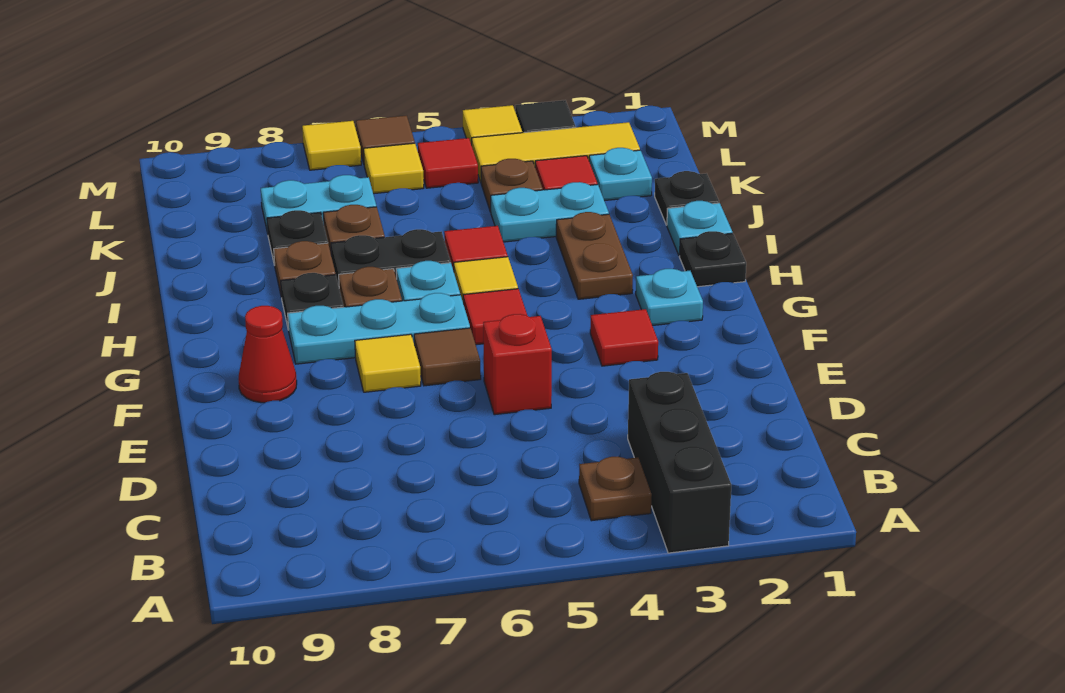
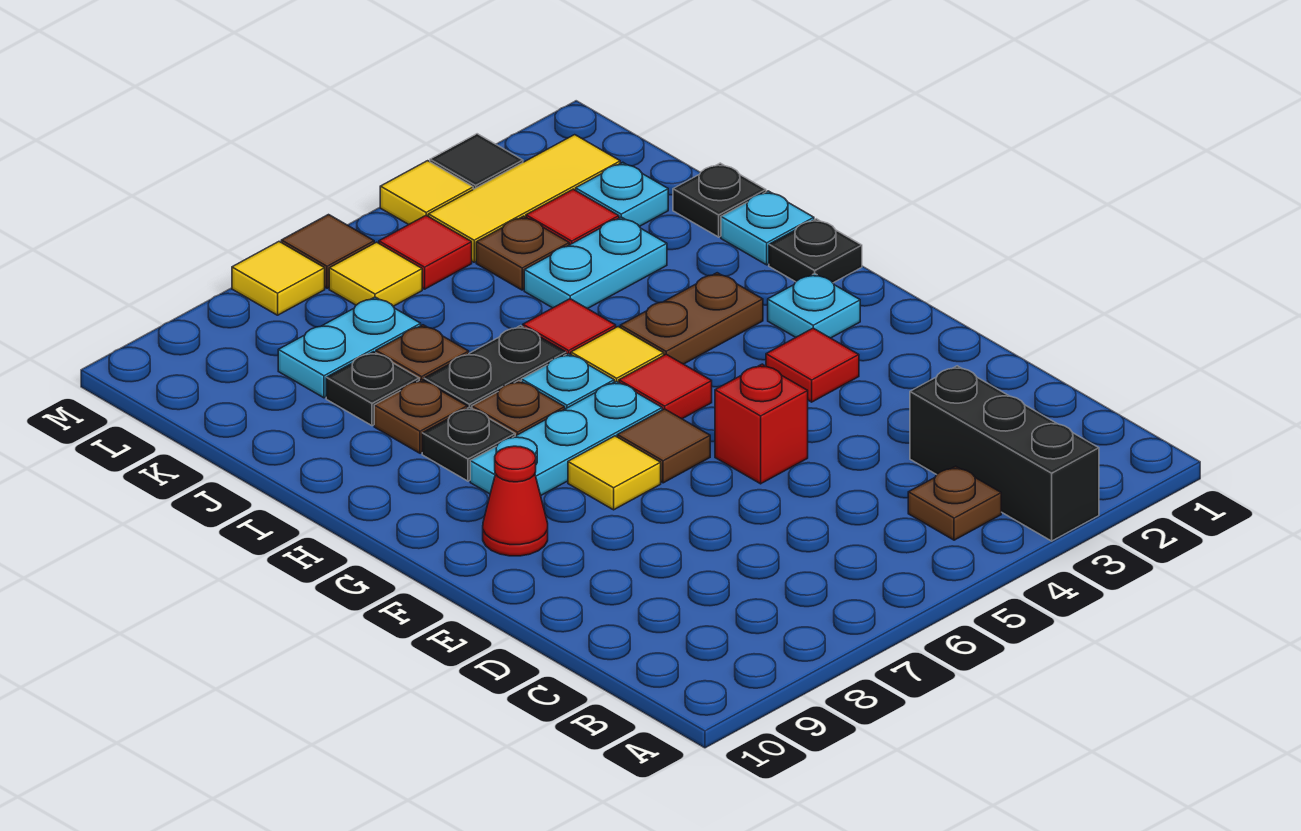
brown plate H3:I3 level 1 -> brown plate H3:H4 level 1

